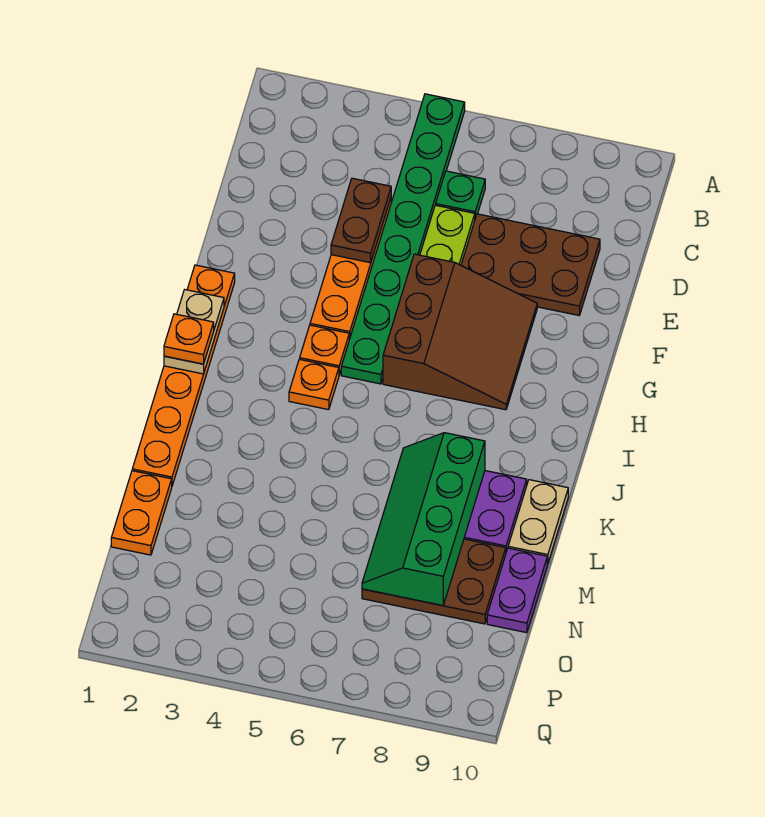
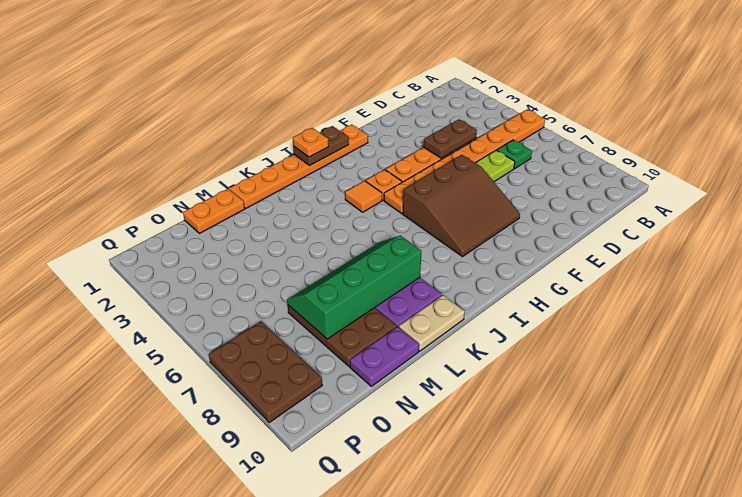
green plate A5:H5 level 1 -> orange plate A5:H5 level 1
brown plate D7:E9 level 1 -> brown plate P7:Q9 level 1
tan plate H1:I1 level 2 -> brown plate H1:I1 level 2
orange plate I4 level 1 -> orange tile I4 level 1

